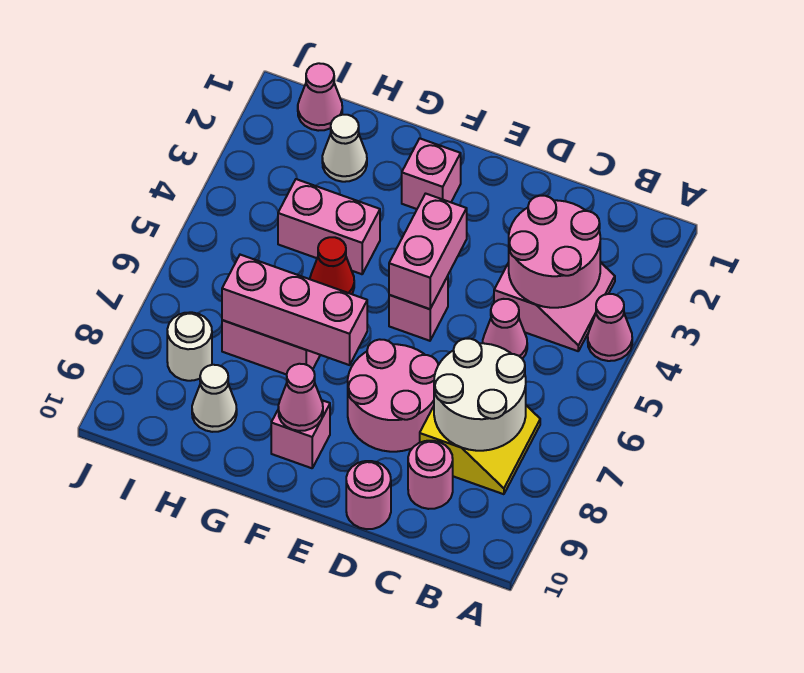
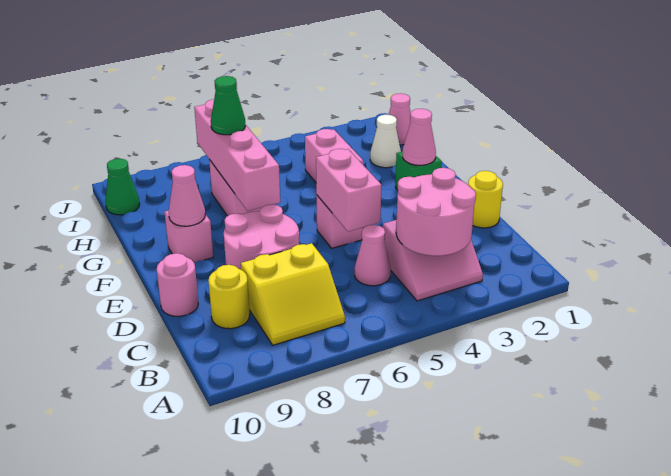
pink cone A4 level 1 -> pink cone F2 level 2
white round brick B7:C8 level 2 -> none
pink round brick C9 level 1 -> yellow round brick C9 level 1
none -> yellow round brick D1 level 1
pink brick E4:E5 level 2 -> pink brick D5:E5 level 2
pink brick F2 level 1 -> green brick F2 level 1
pink brick F7:H7 level 2 -> pink brick F7:I7 level 2
red cone G5 level 1 -> none
none -> green cone H7 level 3
white cone H9 level 1 -> none
white round brick I8 level 1 -> none
none -> green cone I10 level 1

